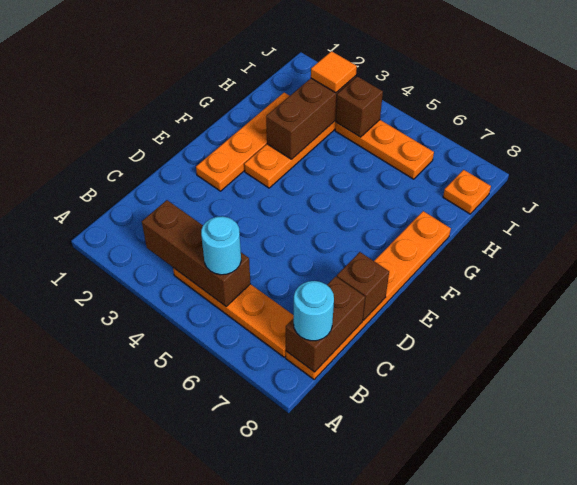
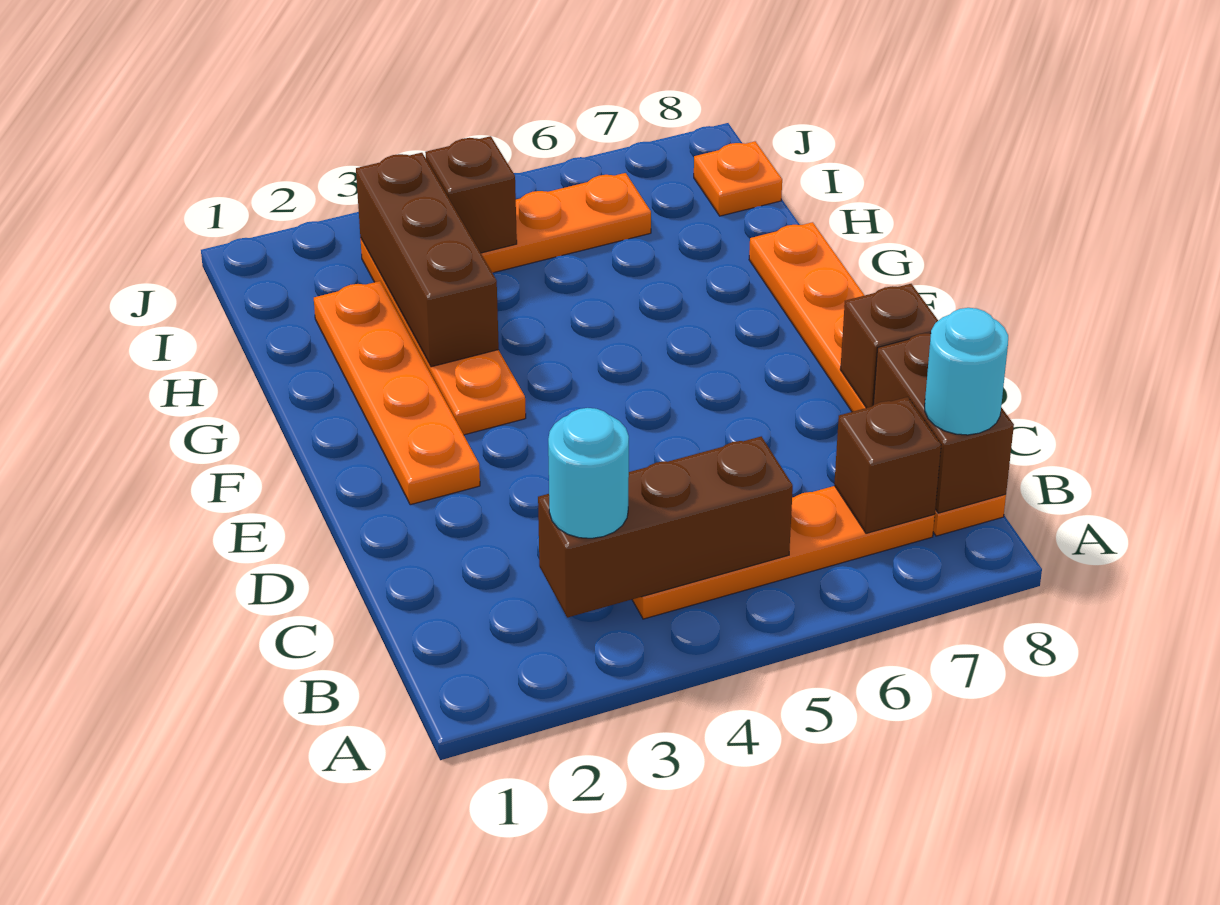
cyan round brick B5 level 3 -> cyan round brick B3 level 3
none -> brown brick B7 level 2
orange tile I3 level 3 -> none

